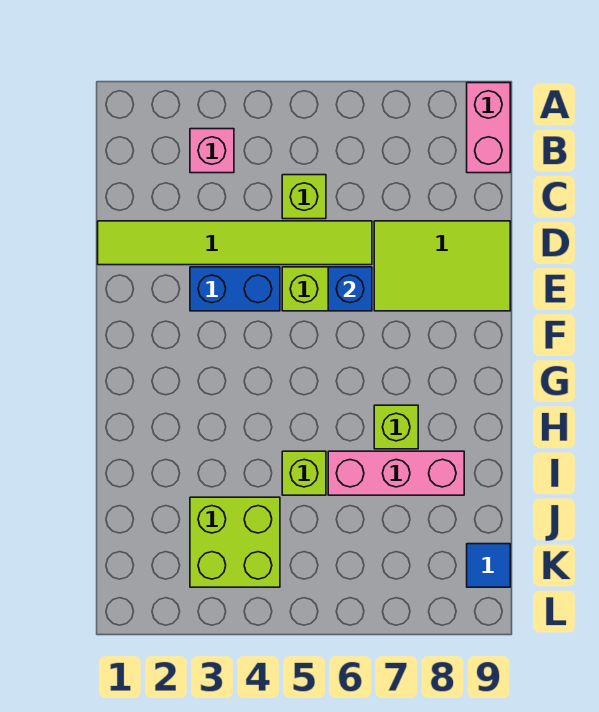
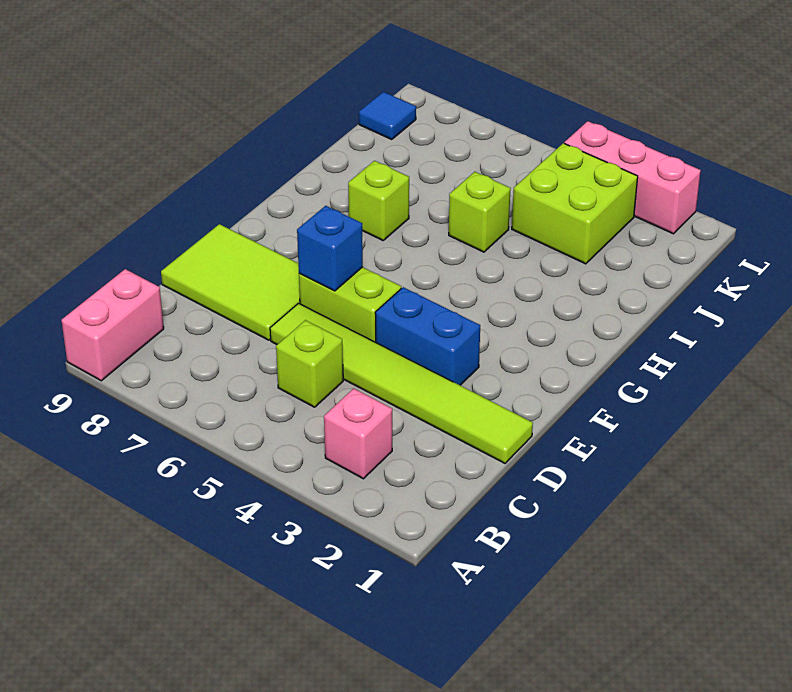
pink brick I6:I8 level 1 -> pink brick L2:L4 level 1

